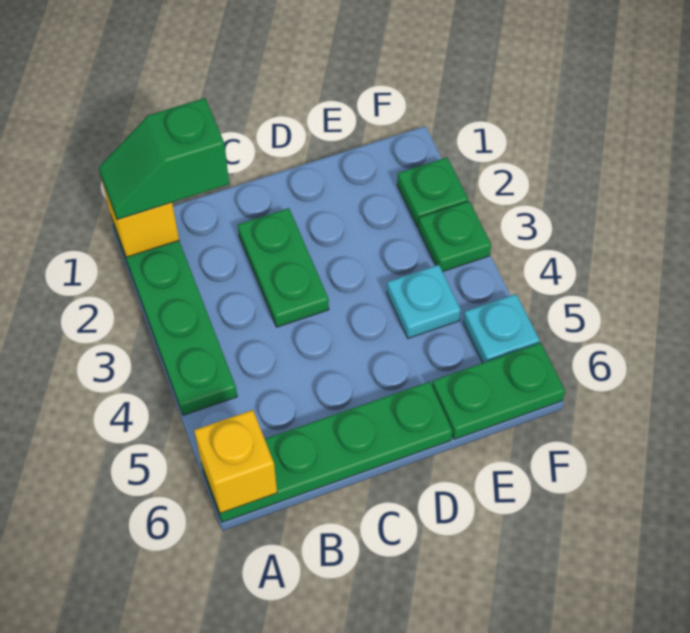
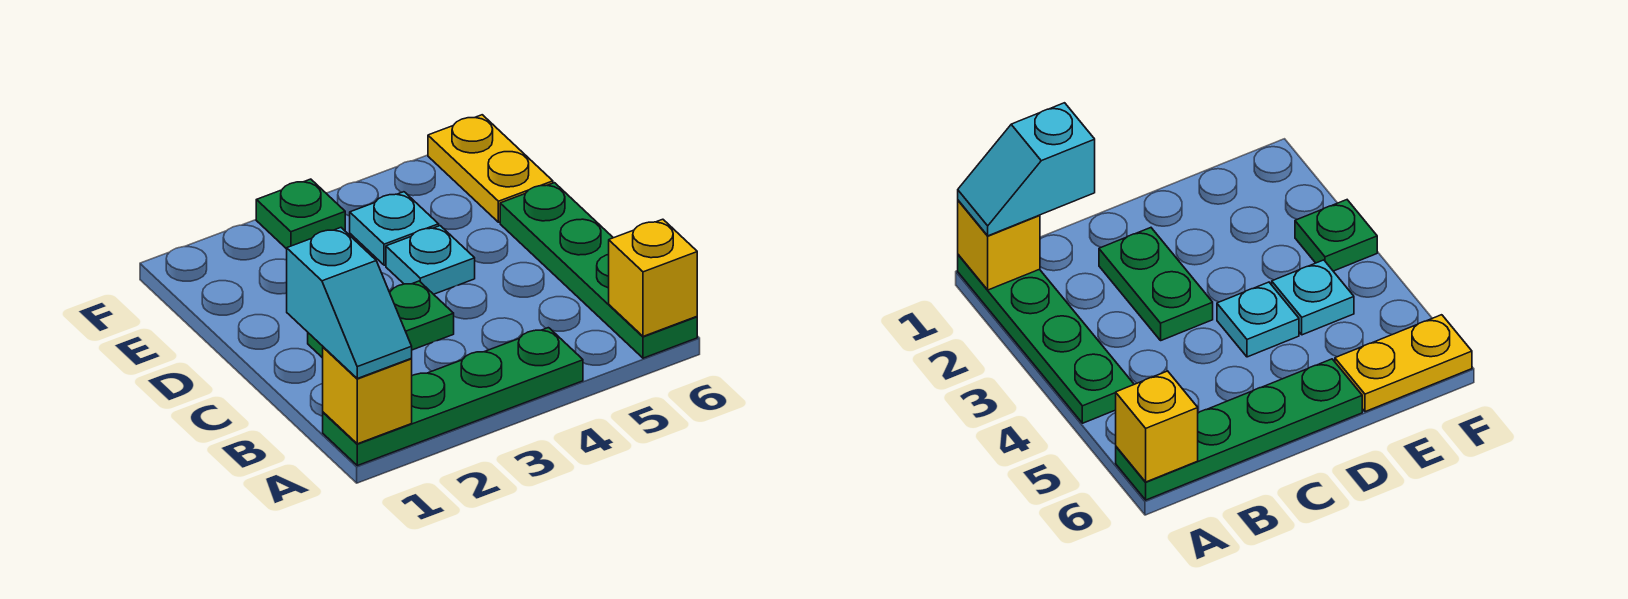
green slope A1:B1 level 3 top B -> cyan slope A1:B1 level 3 top B
green plate E6:F6 level 1 -> yellow plate E6:F6 level 1
green plate F2 level 1 -> none
cyan plate F5 level 1 -> cyan plate D4 level 1

